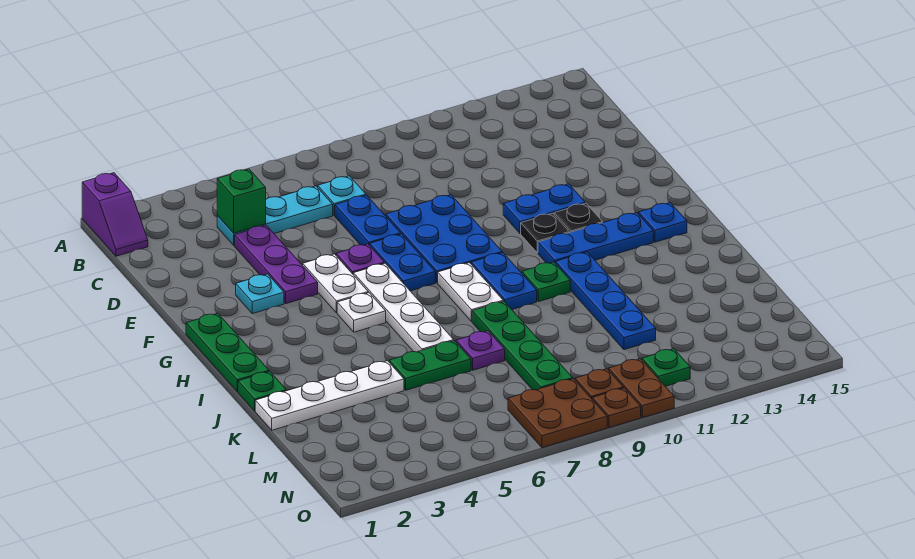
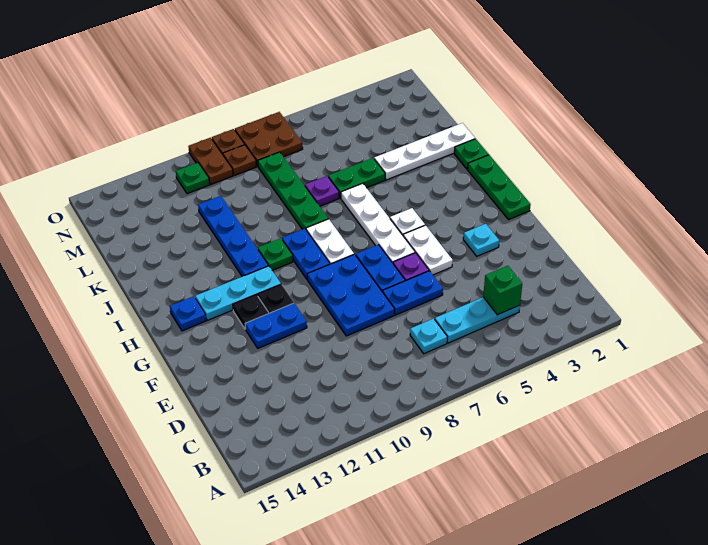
purple slope A1:B1 level 1 top A -> none
purple plate D4:F4 level 1 -> none
blue plate D7:E7 level 1 -> blue plate E6:E7 level 1
blue plate H11:H13 level 1 -> cyan plate H11:H13 level 1

